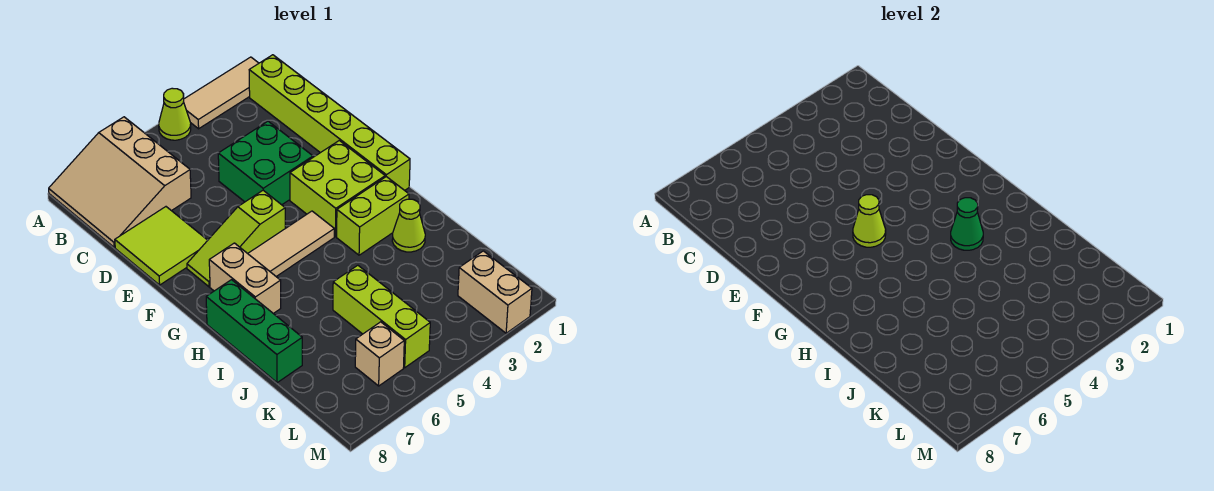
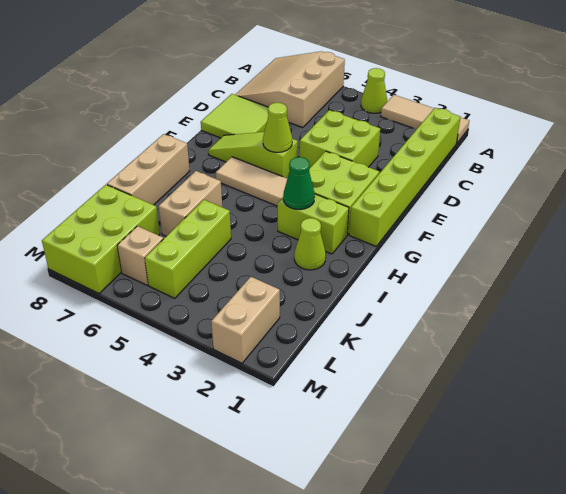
green brick D3:E4 level 1 -> lime brick D3:E4 level 1
tan brick G7:H7 level 1 -> tan brick I6:J6 level 1
green brick H8:J8 level 1 -> tan brick H8:J8 level 1
none -> lime brick K7:M8 level 1

